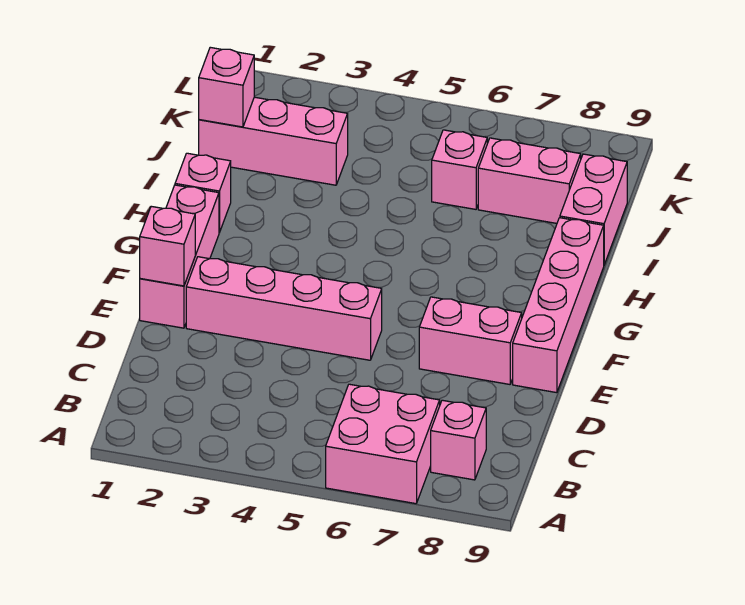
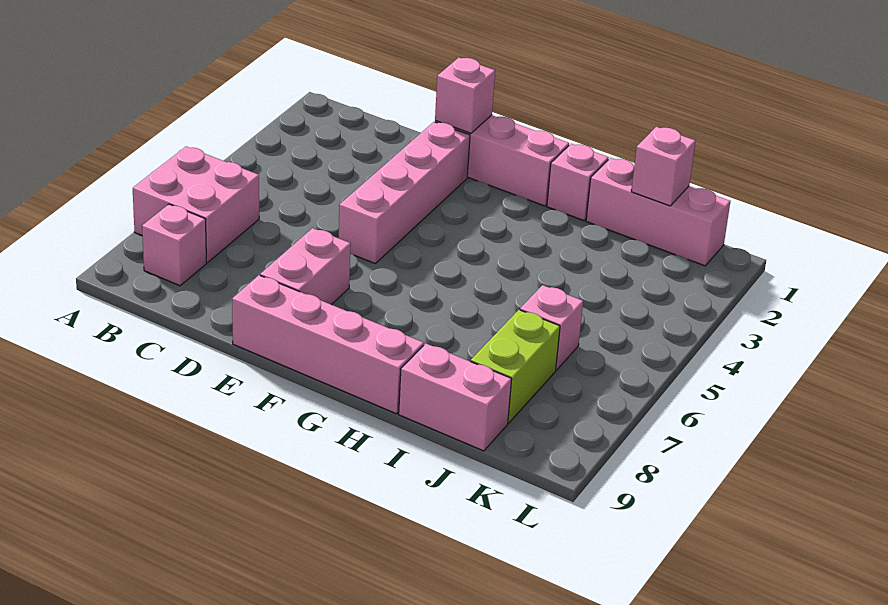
pink brick J1:J3 level 1 -> pink brick I1:K1 level 1
pink brick J7:J8 level 1 -> lime brick J7:J8 level 1

